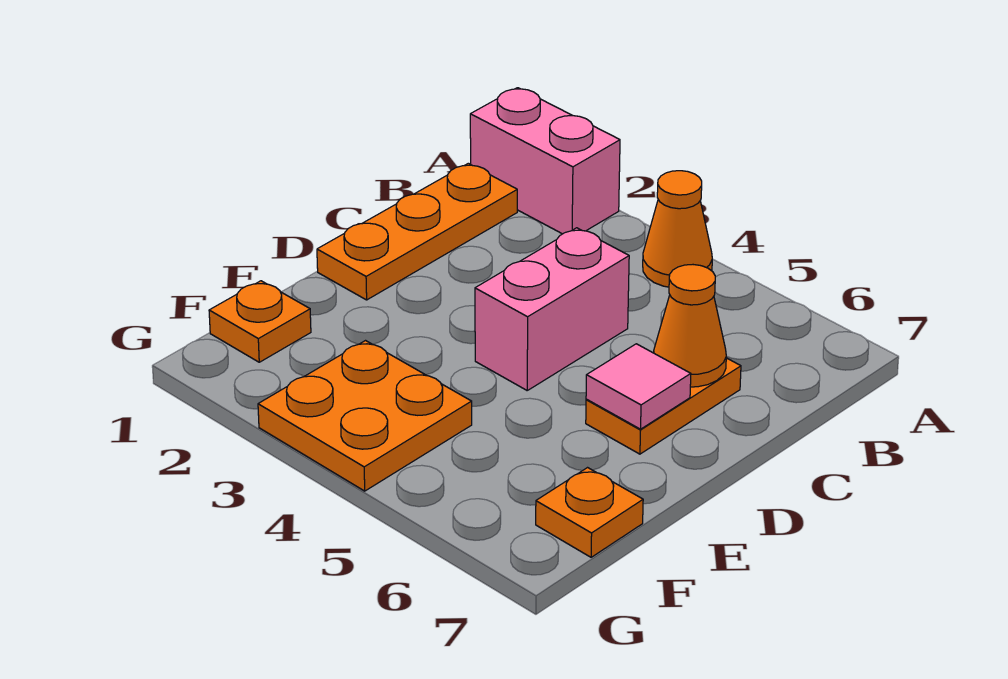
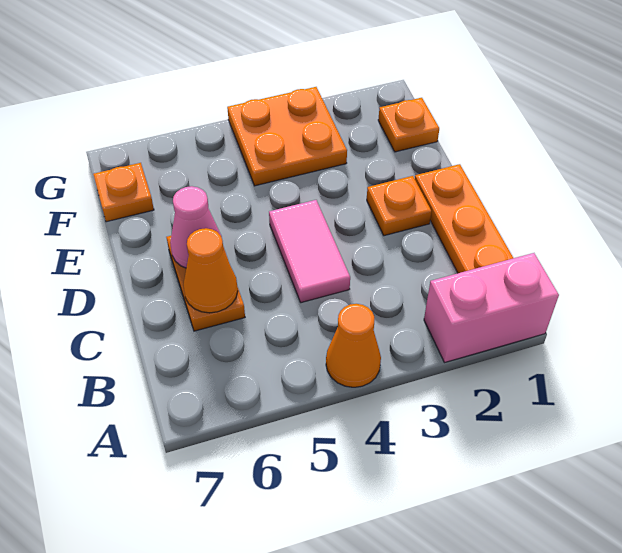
pink brick C4:D4 level 1 -> pink tile C4:D4 level 1
none -> orange plate D2 level 1
pink tile D6 level 2 -> pink cone D6 level 2

